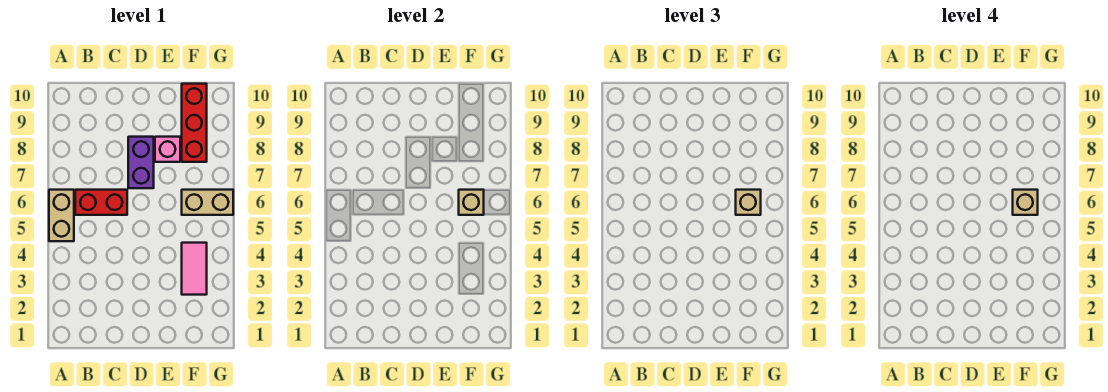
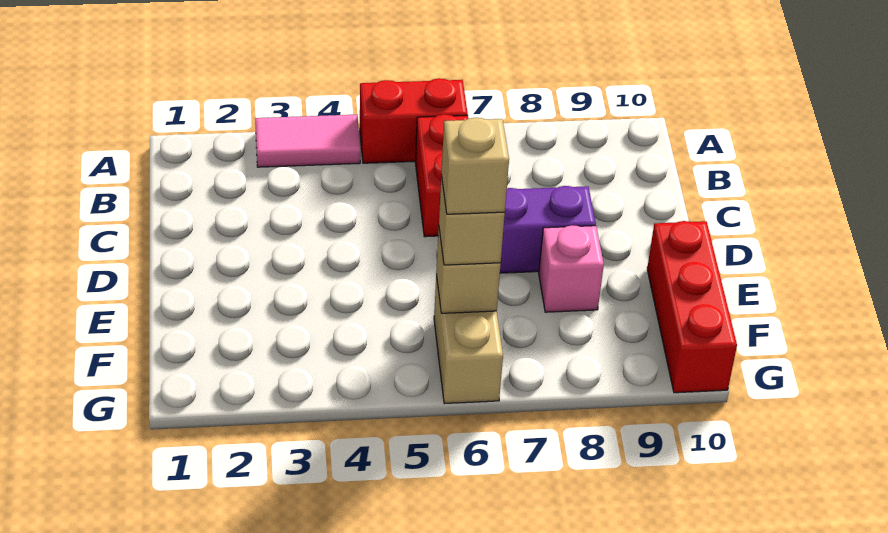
tan brick A5:A6 level 1 -> red brick A5:A6 level 1
pink tile F3:F4 level 1 -> pink tile A3:A4 level 1
red brick F8:F10 level 1 -> red brick E10:G10 level 1

